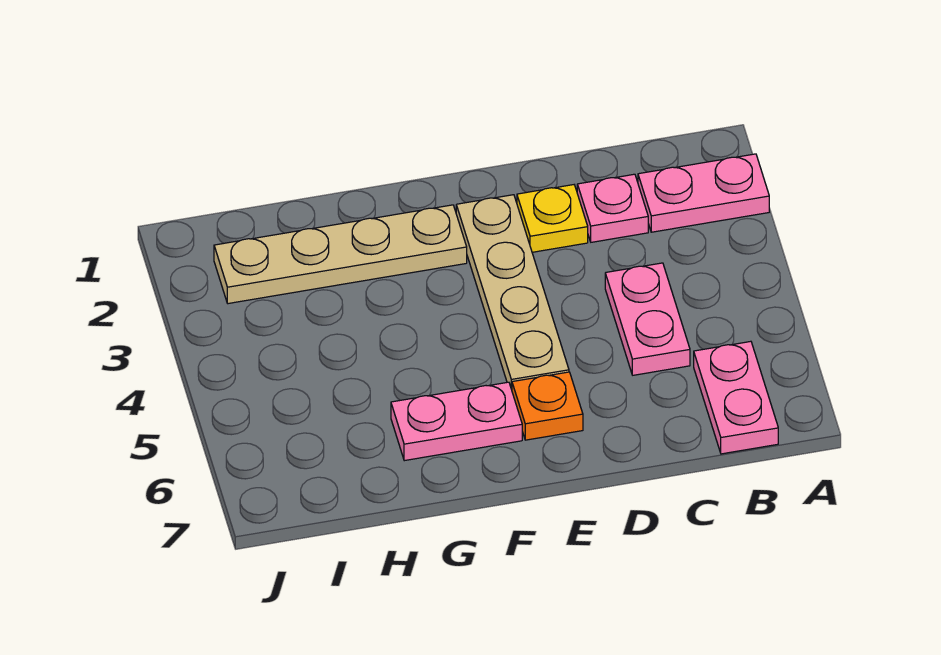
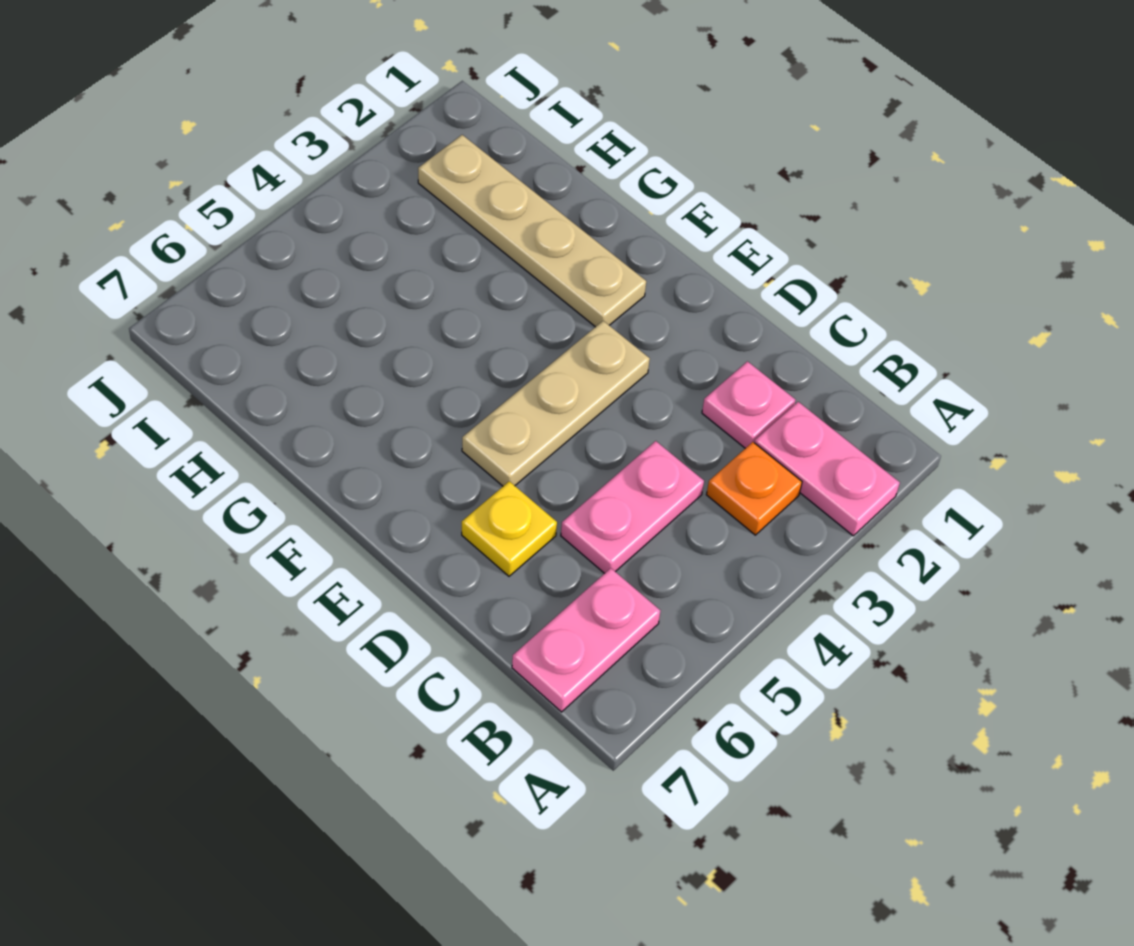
yellow plate D2 level 1 -> yellow plate D6 level 1
tan plate E2:E5 level 1 -> tan plate E3:E5 level 1
orange plate E6 level 1 -> orange plate B3 level 1
pink plate F6:G6 level 1 -> none

